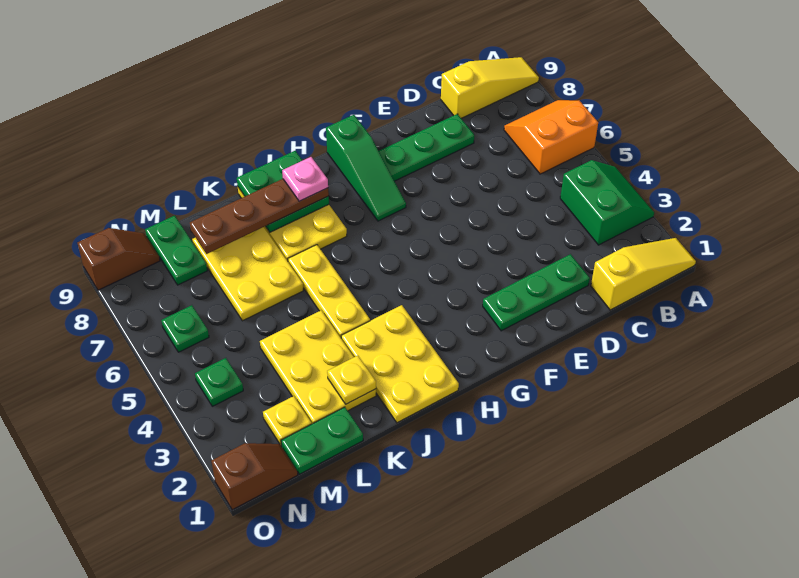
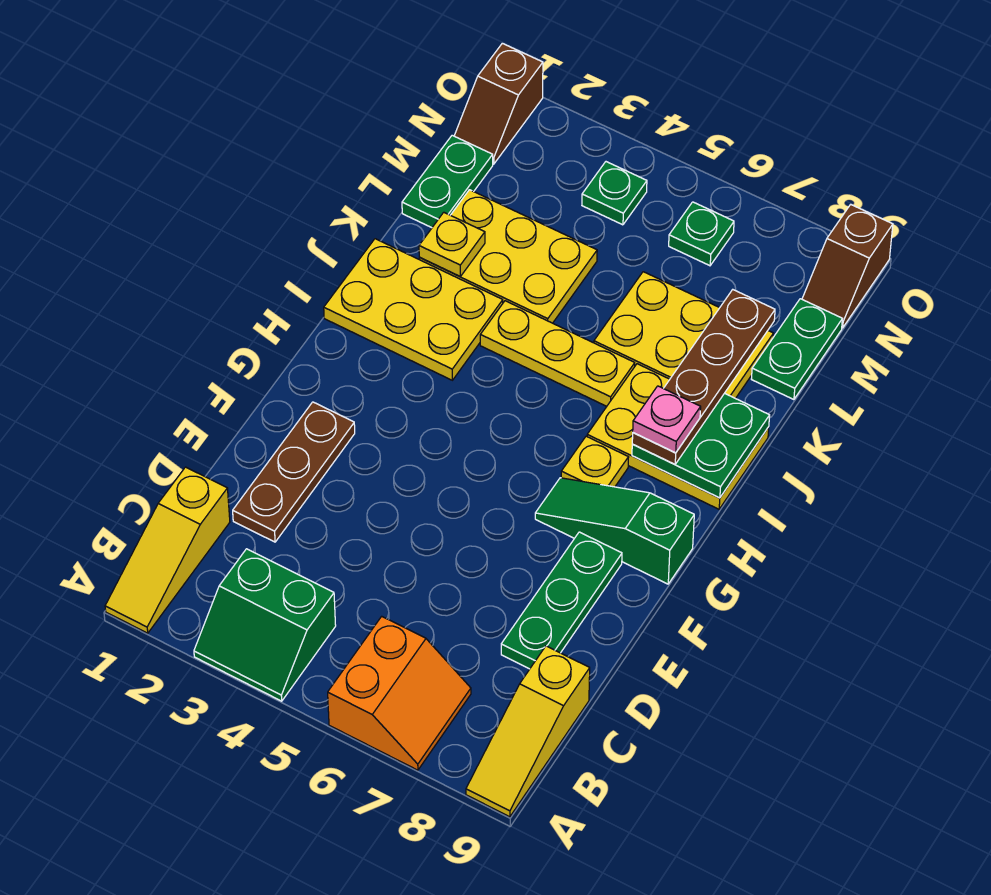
green plate D2:F2 level 1 -> brown plate D2:F2 level 1
yellow plate M2 level 1 -> yellow plate H7 level 1
green plate M8:M9 level 1 -> green plate L9:M9 level 1

